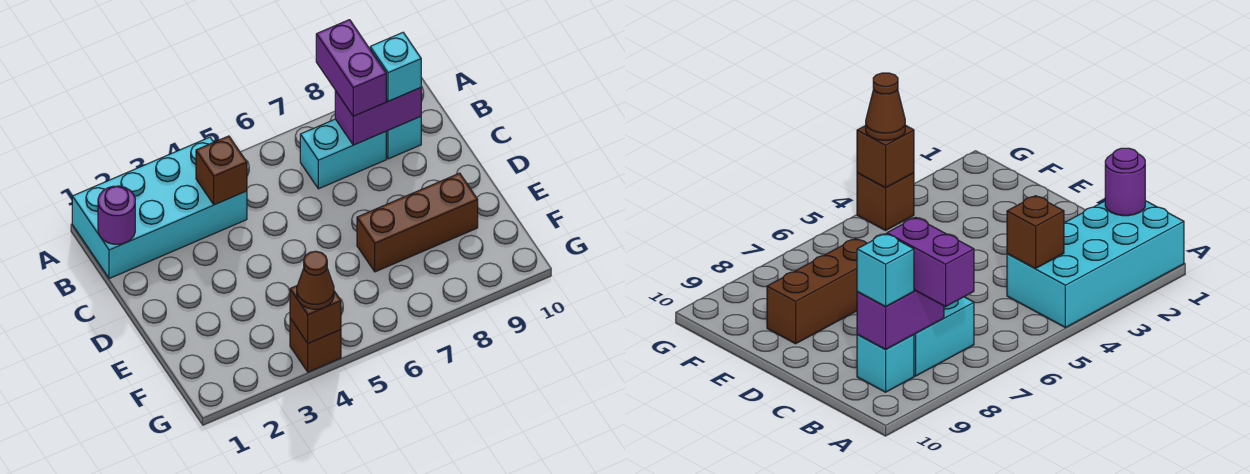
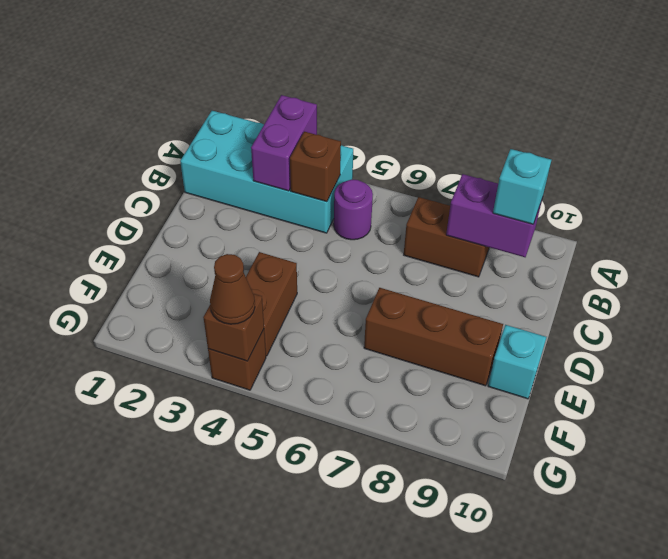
purple brick A8:B8 level 3 -> purple brick A3:B3 level 2
purple round brick B1 level 2 -> purple round brick B5 level 1
cyan brick B7:B8 level 1 -> brown brick B7:B8 level 1
cyan brick B9 level 1 -> cyan brick E10 level 1
none -> brown brick E4:F4 level 1

